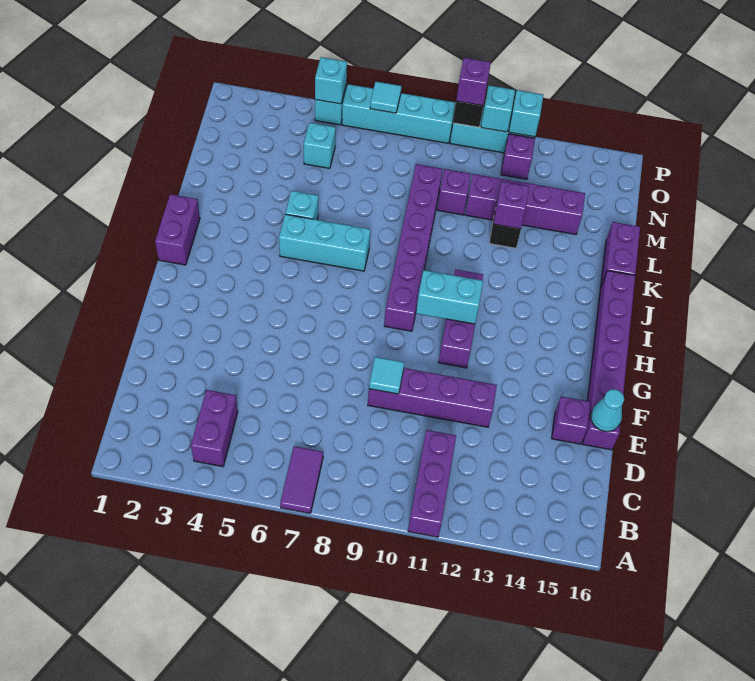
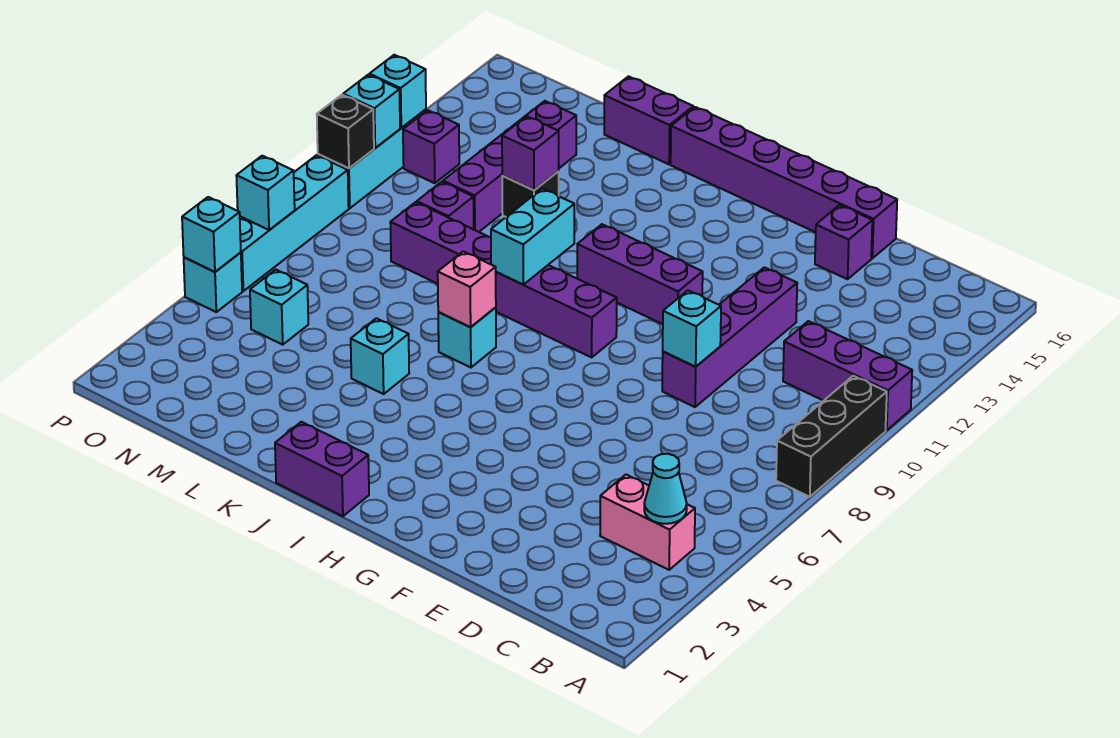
purple tile A7:B7 level 1 -> none
none -> black brick A8:A10 level 1
purple brick B4:C4 level 1 -> pink brick B4:C4 level 1
cyan tile E9 level 2 -> cyan brick E9 level 2
cyan cone E16 level 2 -> cyan cone B4 level 2
cyan brick H10:H11 level 2 -> cyan brick J9:J10 level 2
cyan brick J5:J7 level 1 -> cyan brick J7 level 1
none -> pink brick J7 level 2
cyan tile P7 level 2 -> cyan brick P7 level 2
purple brick P10 level 3 -> none

